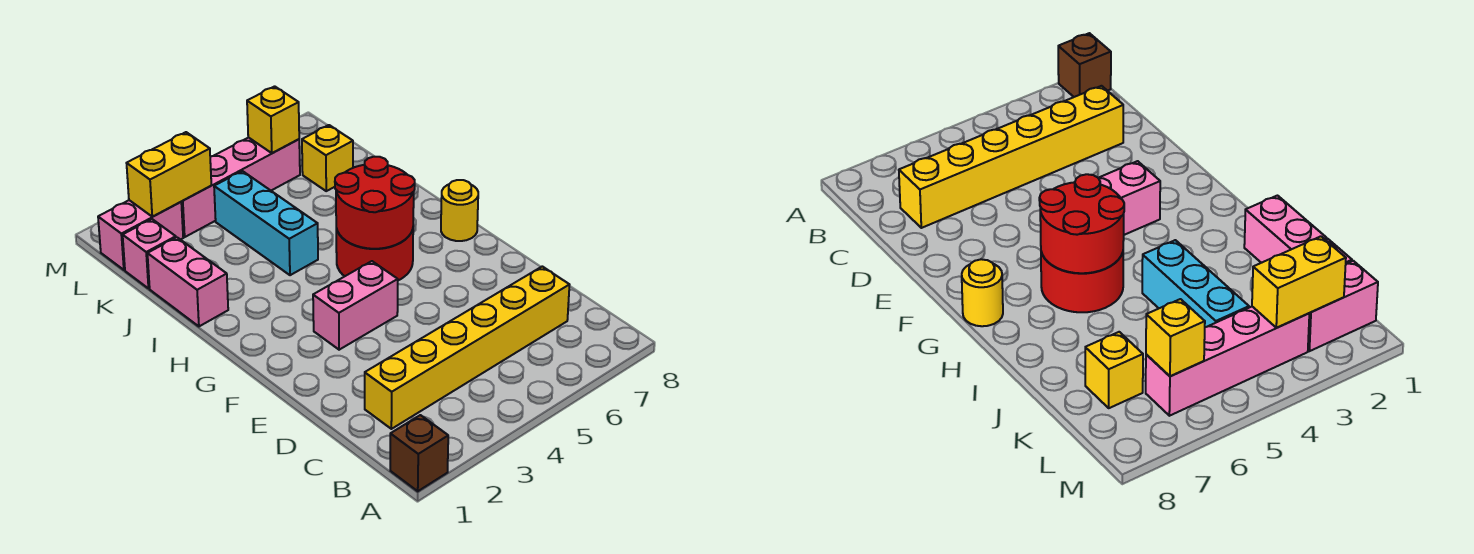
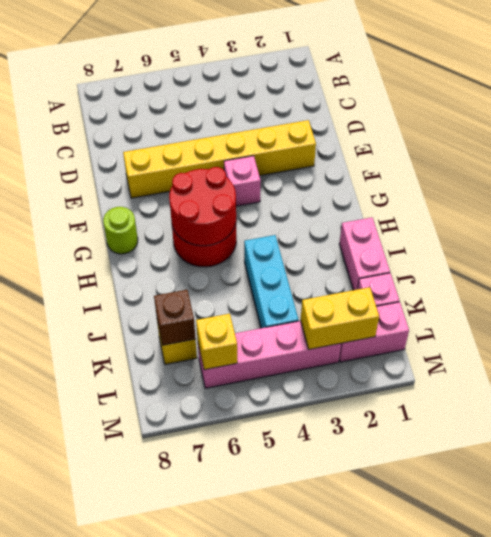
brown brick A1 level 1 -> brown brick K7 level 2
yellow brick C2:C7 level 1 -> yellow brick E2:E7 level 1
pink brick F3:F4 level 1 -> pink brick F4 level 1
yellow round brick G8 level 1 -> lime round brick G8 level 1

